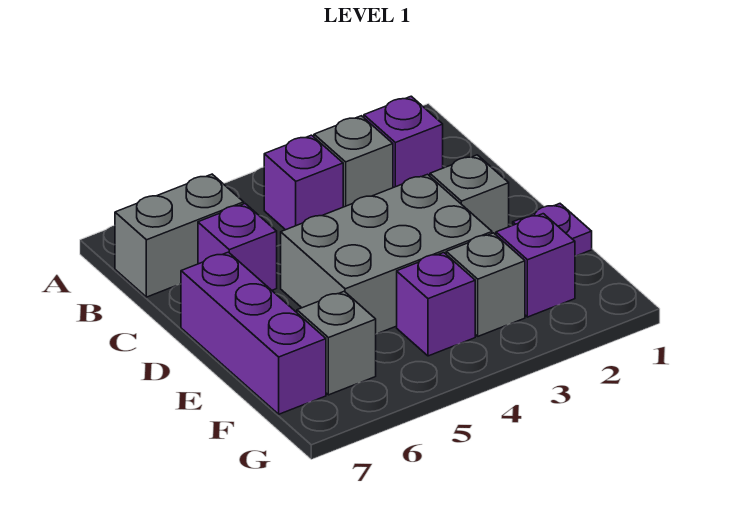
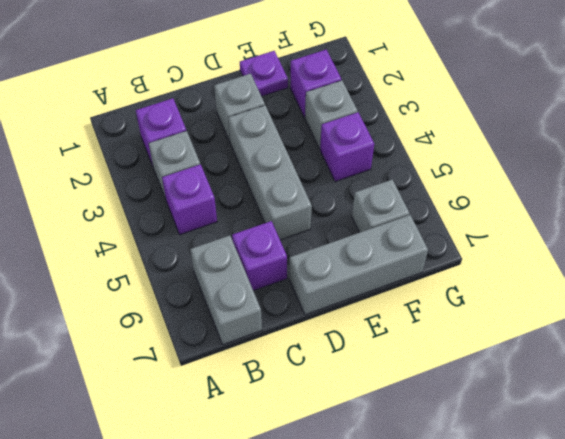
grey brick D3:E5 level 1 -> grey brick D3:D5 level 1
purple brick D7:F7 level 1 -> grey brick D7:F7 level 1

